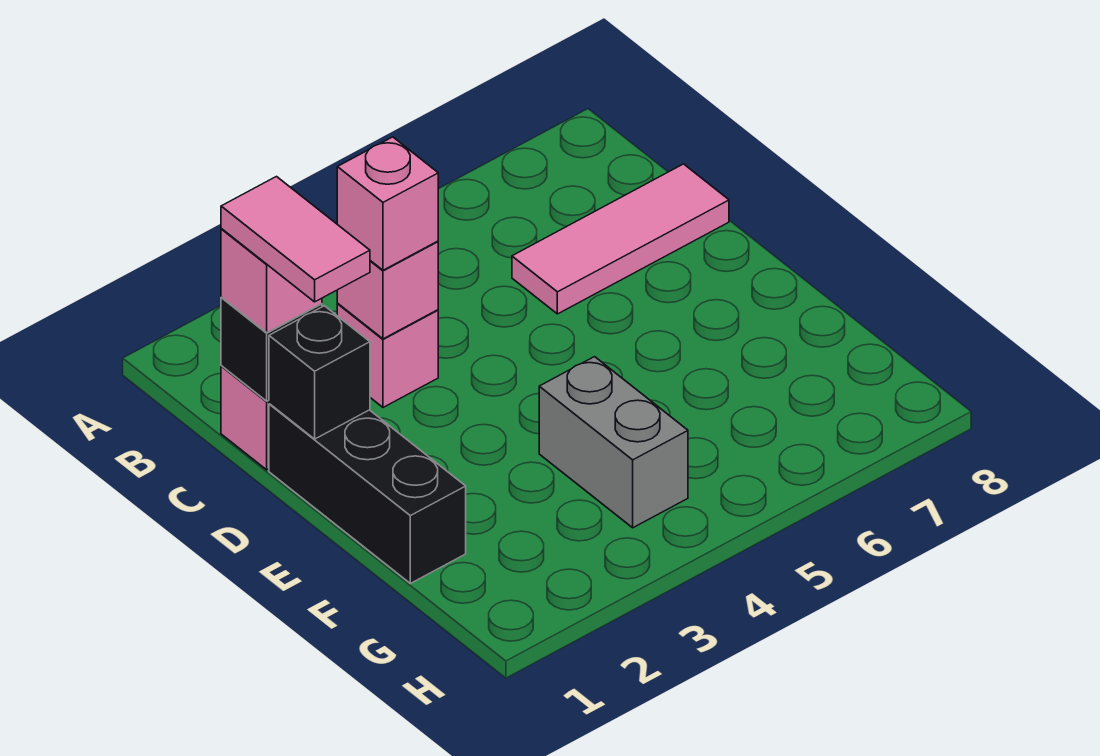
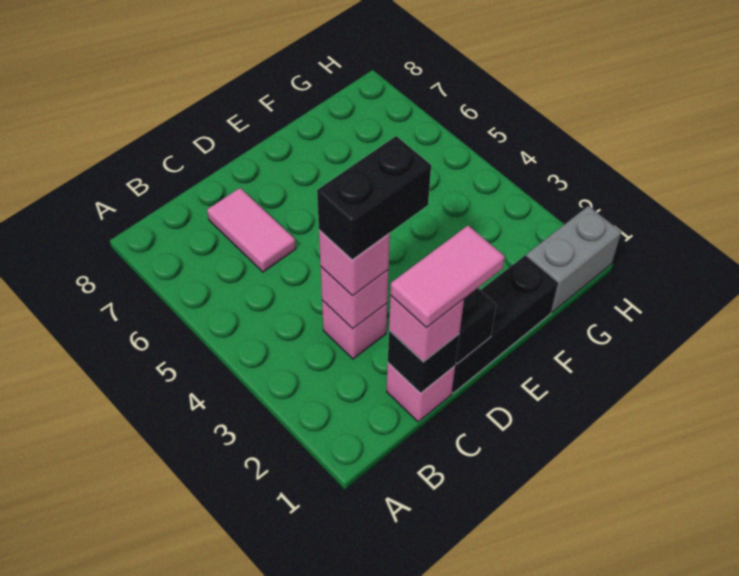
none -> black brick C3:D3 level 4
pink tile C6:C8 level 1 -> pink tile C6:C7 level 1
grey brick F4:G4 level 1 -> grey brick G1:H1 level 1

